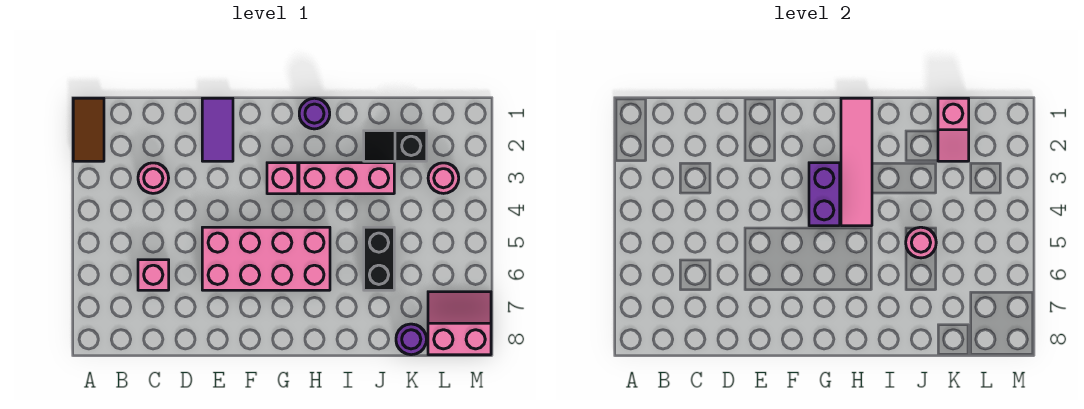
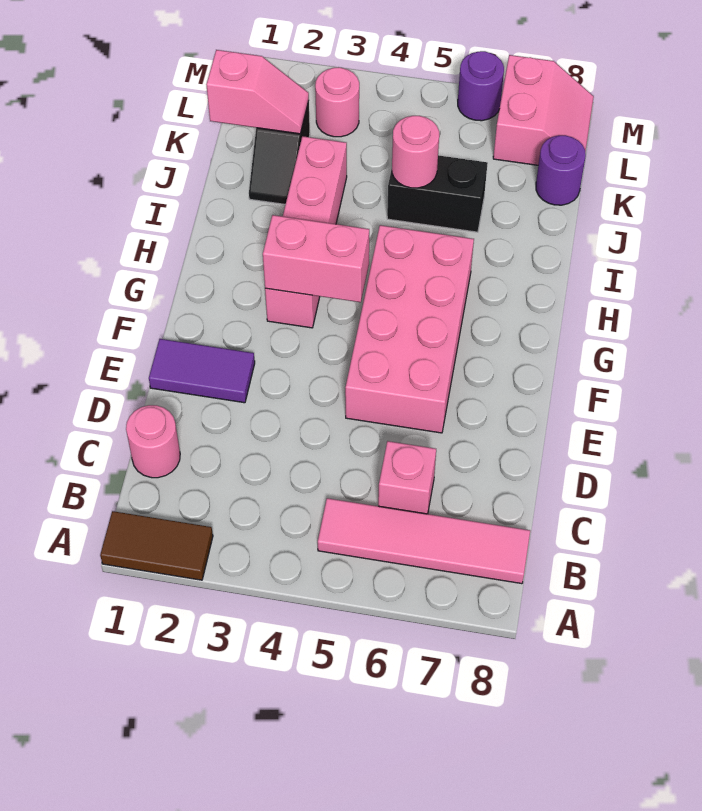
pink round brick C3 level 1 -> pink round brick C1 level 1
purple brick G3:G4 level 2 -> pink brick G3:G4 level 2
purple round brick H1 level 1 -> purple round brick M6 level 1
pink tile H1:H4 level 2 -> pink tile B5:B8 level 1
pink slope L7:M8 level 1 top 8 -> pink slope L7:M8 level 1 top 7

